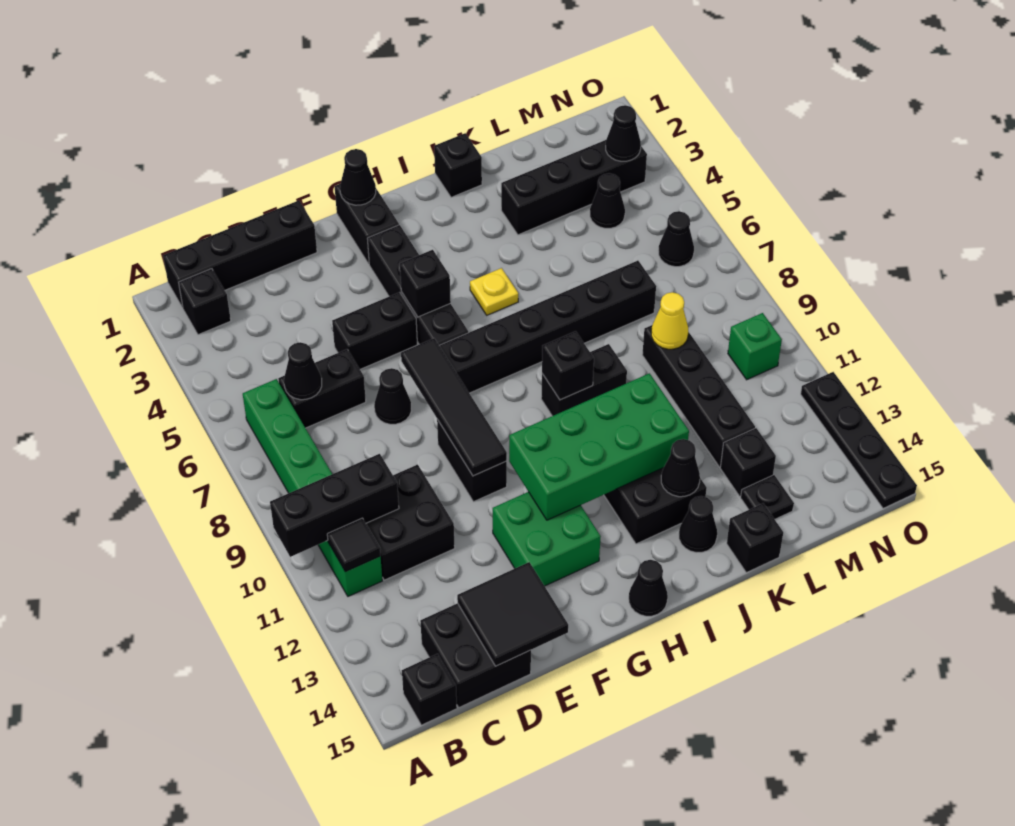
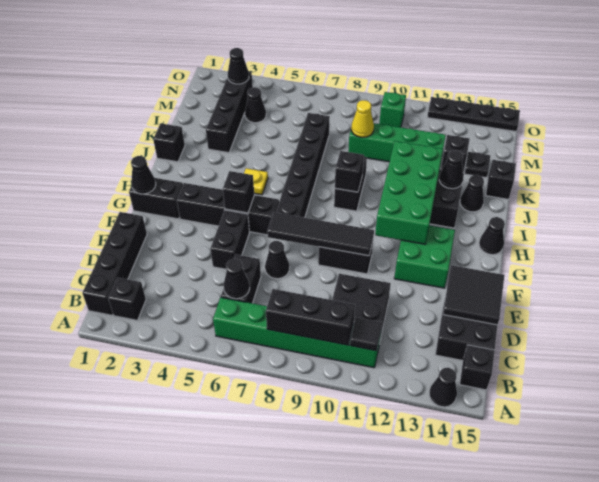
black brick A10:C10 level 2 -> black brick B8:B10 level 2
black brick L9:L12 level 1 -> green brick L9:L12 level 1
black cone N6 level 1 -> black cone A14 level 1

